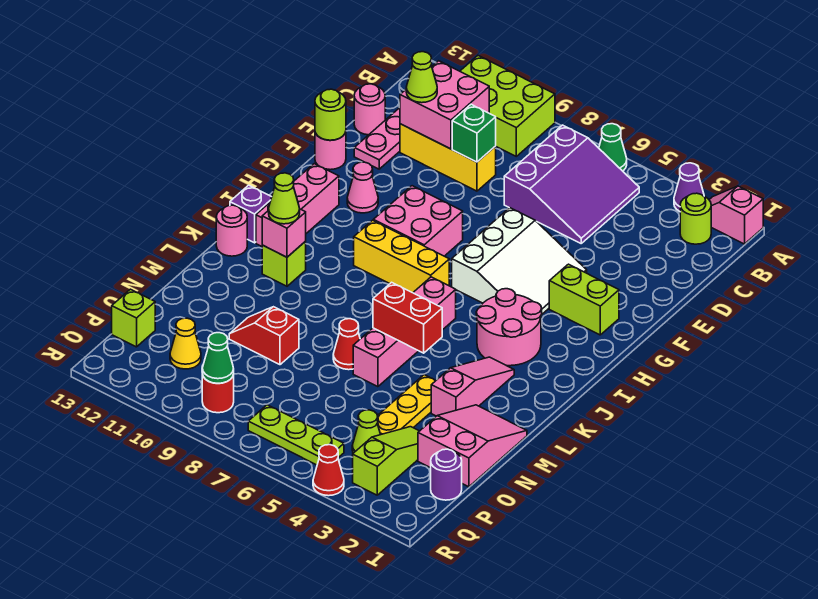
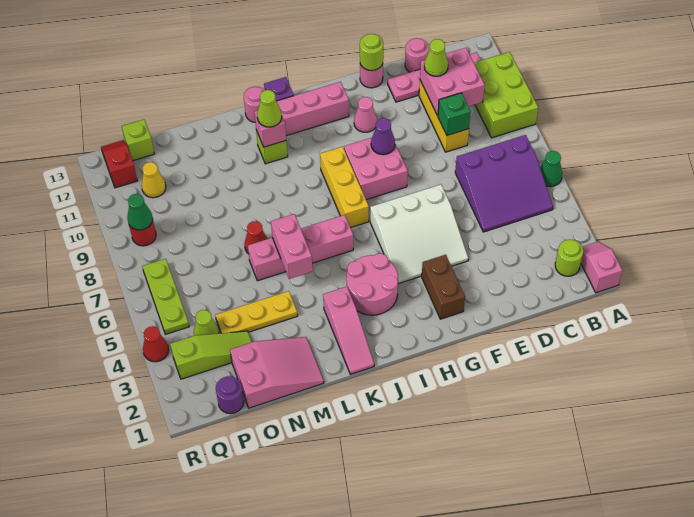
purple cone A3 level 1 -> purple cone G9 level 2
lime brick G2:G3 level 1 -> brown brick G2:G3 level 1
pink slope K3:M3 level 1 top M -> pink slope K1:K3 level 1 top 3
red brick L5:L6 level 2 -> pink brick L5:L6 level 2
red slope N9:N10 level 1 top 9 -> red slope Q12:Q13 level 1 top 12

